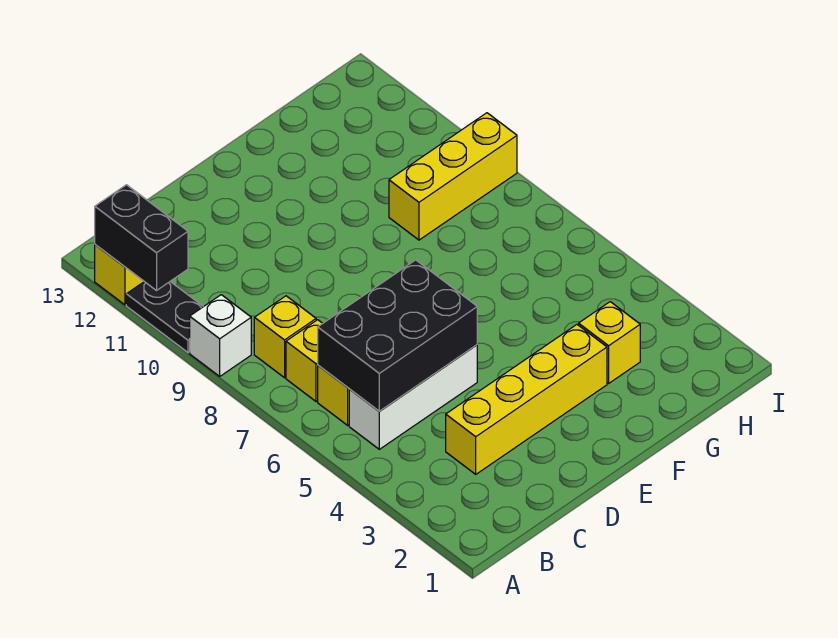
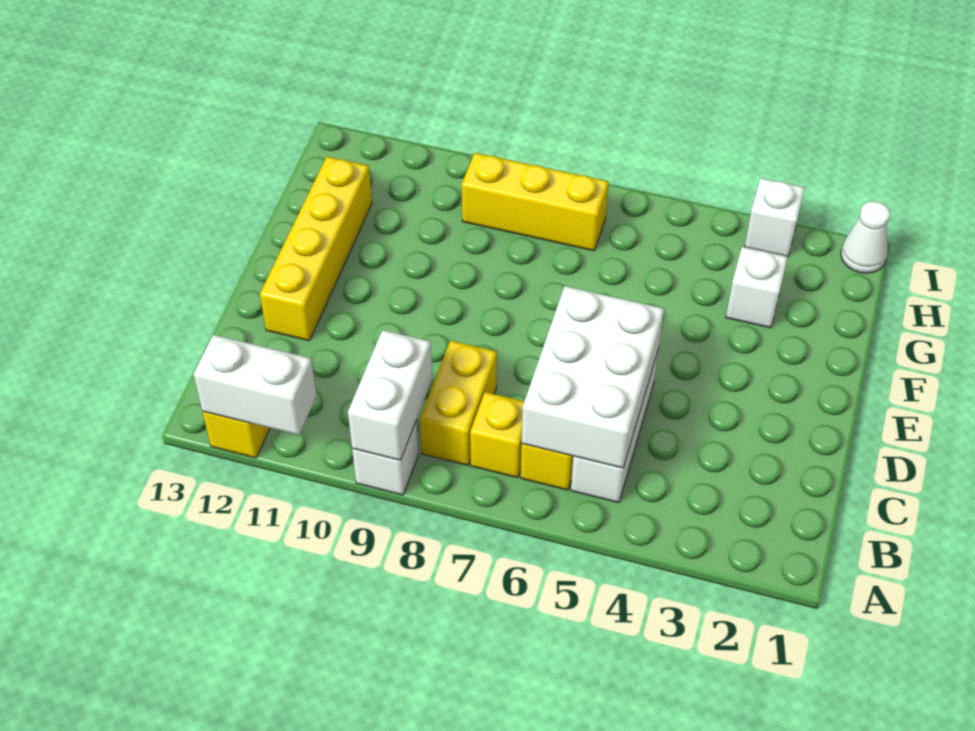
none -> white brick A9:B9 level 2
black plate A10:A11 level 1 -> none
black brick A11:A12 level 2 -> white brick A11:A12 level 2
black brick B5:D6 level 2 -> white brick B5:D6 level 2
yellow brick B8 level 1 -> yellow brick B8:C8 level 1
yellow brick C3:F3 level 1 -> yellow brick D12:G12 level 1
yellow brick G3 level 1 -> white brick G3 level 1
yellow brick G9:I9 level 1 -> yellow brick H7:H9 level 1
none -> white cone I1 level 1
none -> white brick I3 level 1

